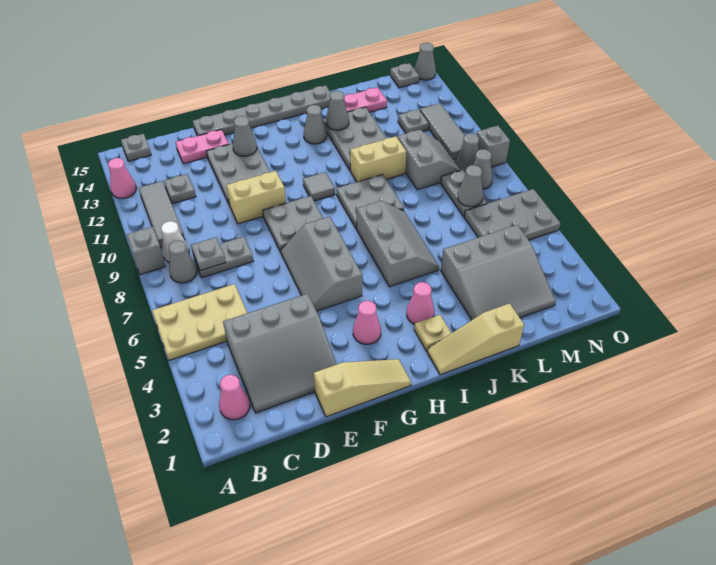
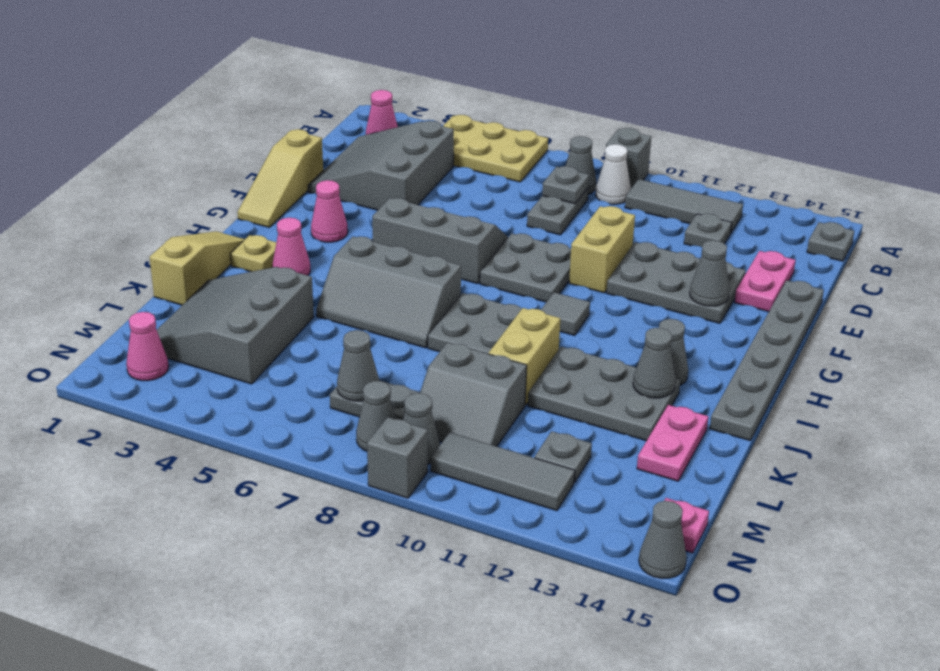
tan plate A5:C6 level 1 -> tan plate A4:B6 level 1
pink cone A13 level 1 -> pink cone N2 level 1
grey plate M5:O6 level 1 -> none
grey plate N15 level 1 -> pink plate N15 level 1

